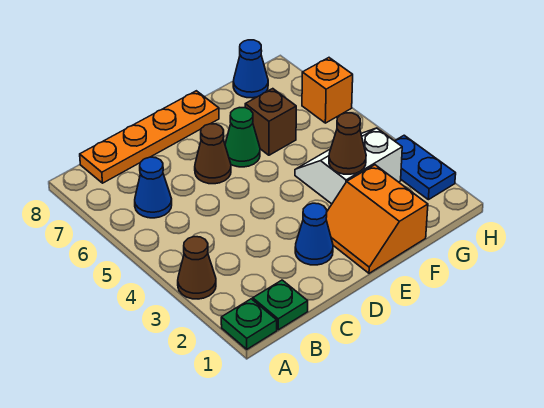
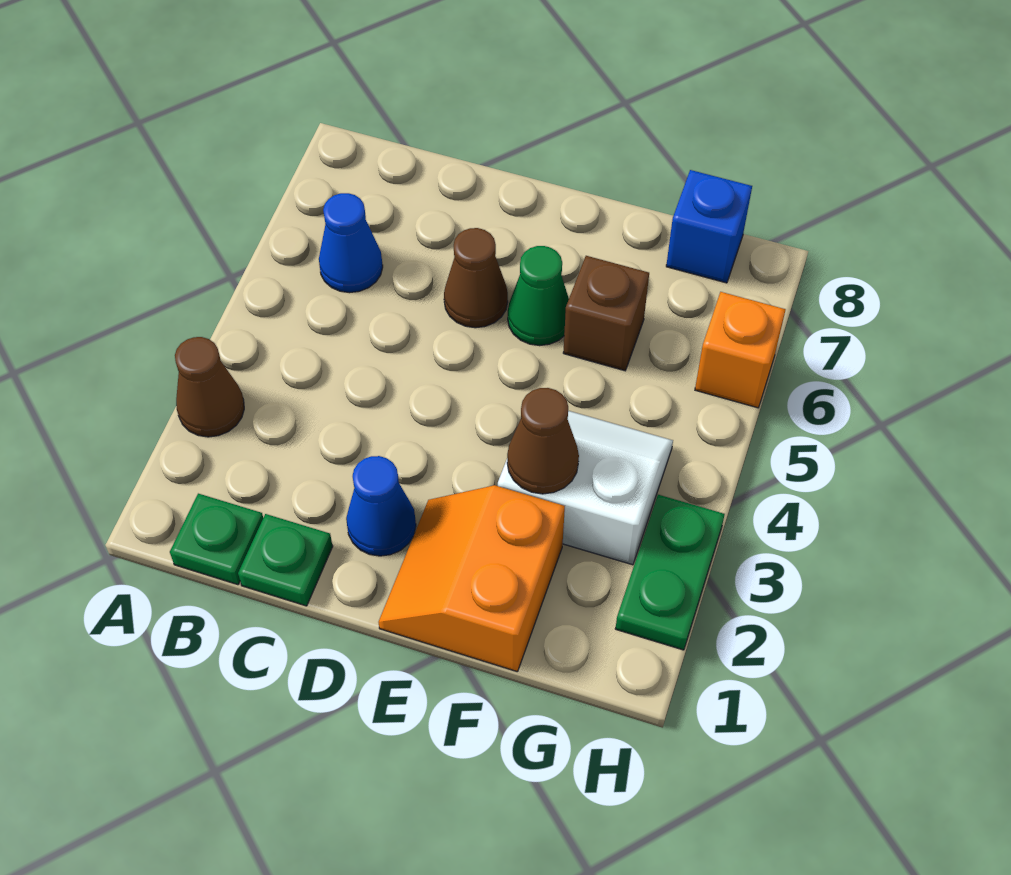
green plate A1 level 1 -> green plate C1 level 1
orange plate B8:E8 level 1 -> none
blue cone G8 level 1 -> blue brick G8 level 1
blue plate H2:H3 level 1 -> green plate H2:H3 level 1

